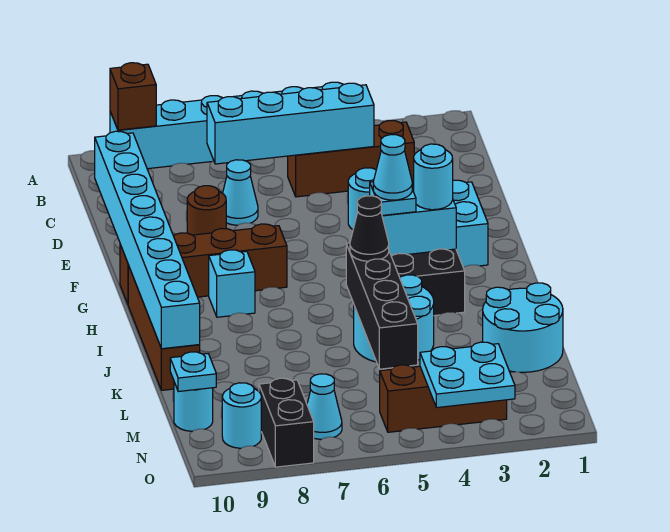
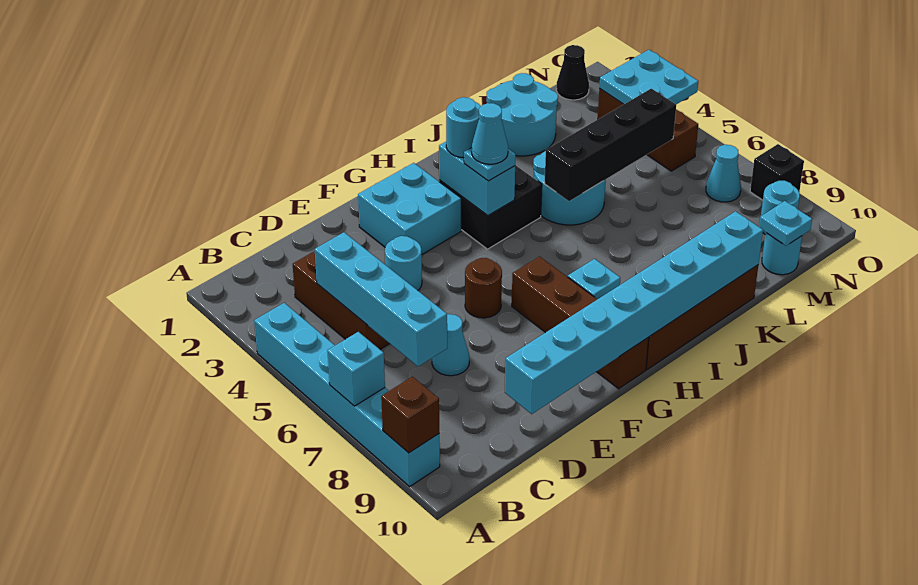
none -> cyan brick A7 level 2
brown round brick E8 level 1 -> brown round brick F6 level 1
black cone J5 level 3 -> black cone N1 level 1
black brick N8:O8 level 1 -> black brick O8 level 1

